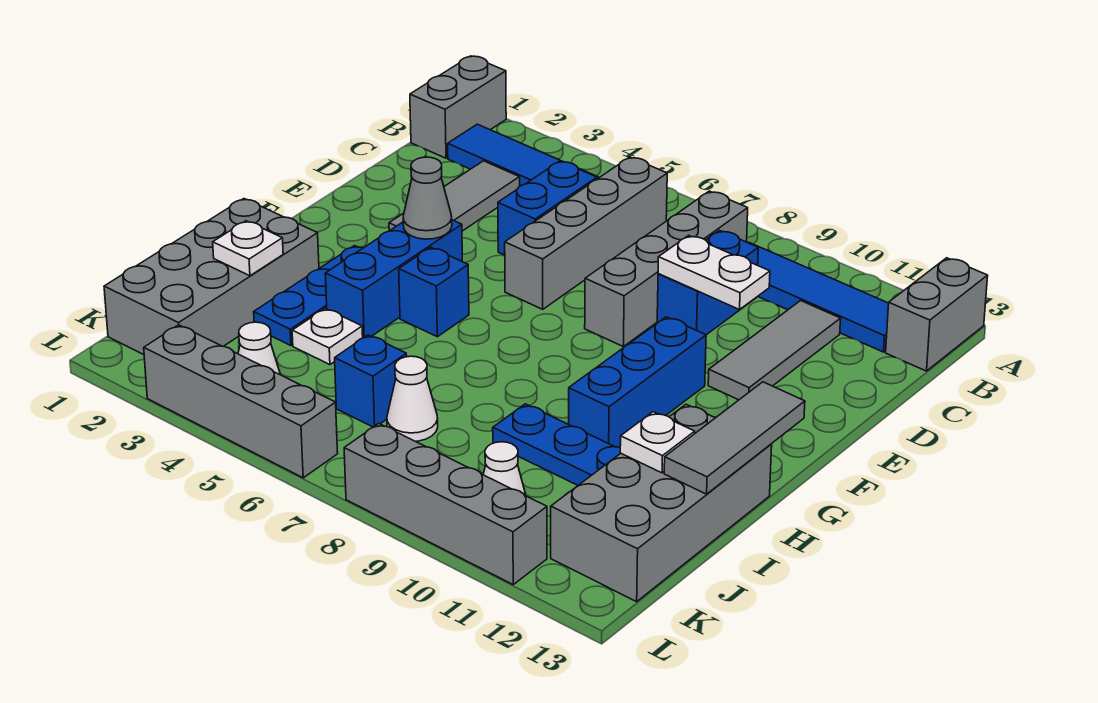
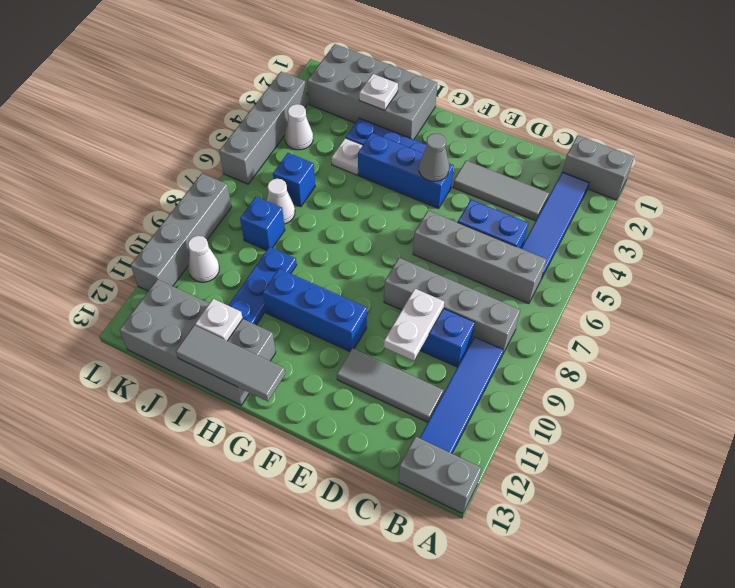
blue brick G5 level 1 -> blue brick J8 level 1

